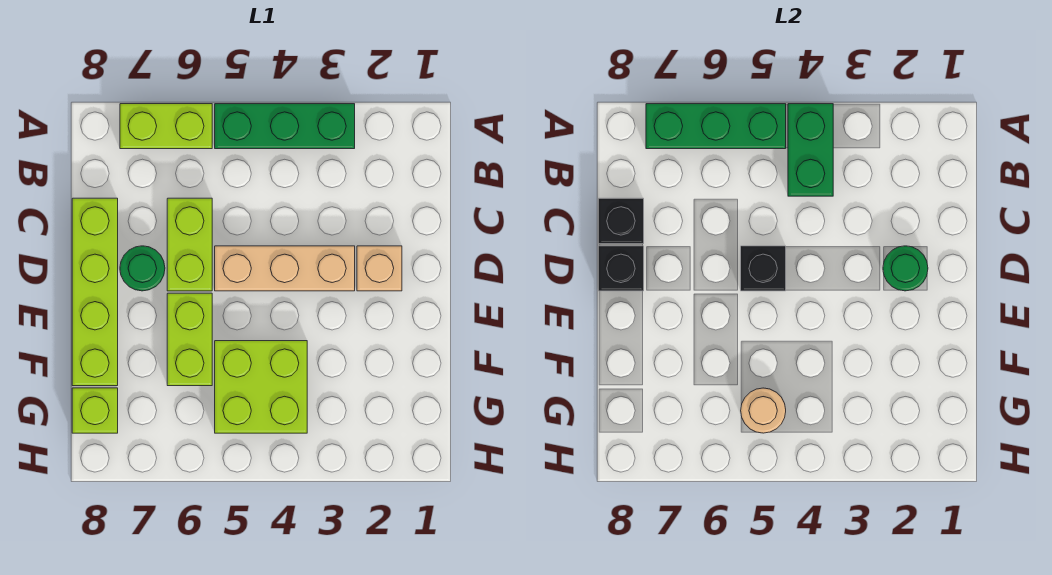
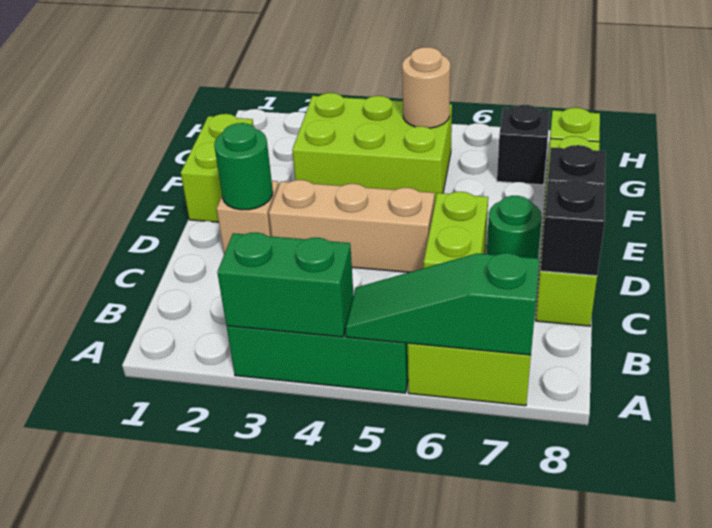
green brick A4:B4 level 2 -> green brick A3:A4 level 2
green brick A5:A7 level 2 -> green slope A5:A7 level 2 top 7
black brick D5 level 2 -> black brick G7 level 1
lime brick E6:F6 level 1 -> lime brick E1:F1 level 1
lime brick F4:G5 level 1 -> lime brick F3:G5 level 1

